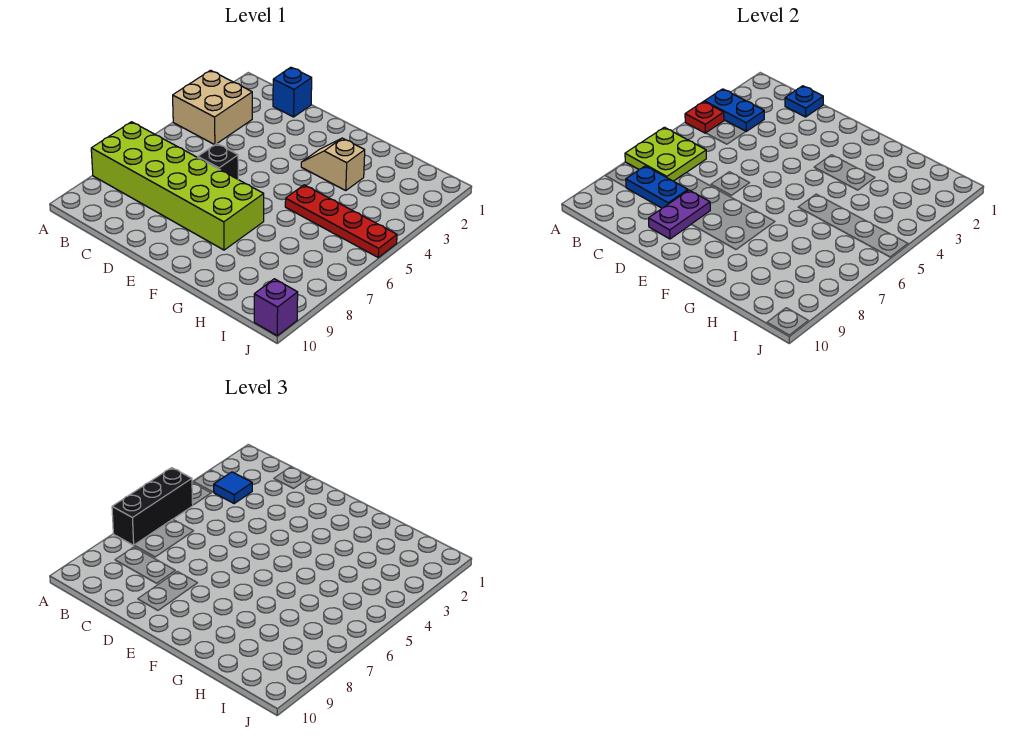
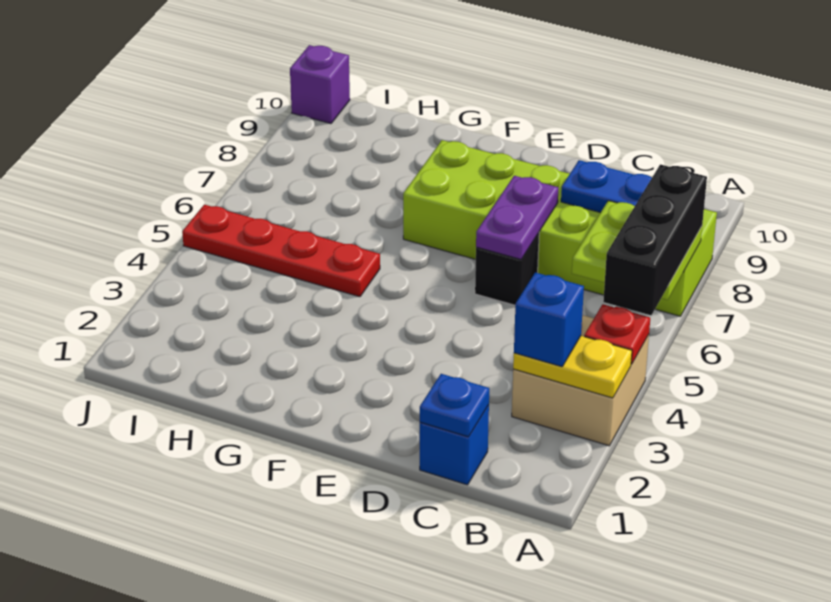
blue plate A3:B3 level 2 -> yellow plate A3:B3 level 2
blue tile B3 level 3 -> blue brick B3 level 3
purple plate D8:D9 level 2 -> purple plate D6:D7 level 2
tan slope F3:G3 level 1 top G -> none

